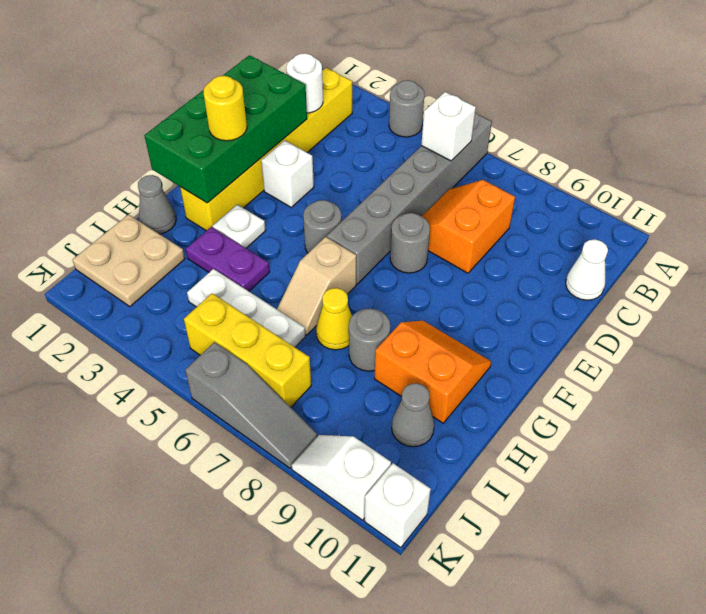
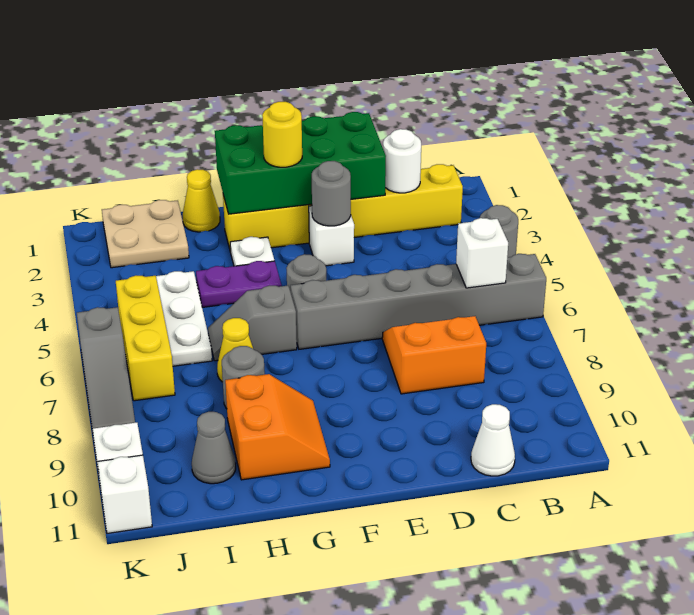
grey round brick E7 level 1 -> grey round brick E3 level 2
tan slope G6:H6 level 1 top G -> grey slope G6:H6 level 1 top G
grey cone H1 level 1 -> yellow cone H1 level 1
purple plate H3:H4 level 1 -> purple plate G4:H4 level 1

